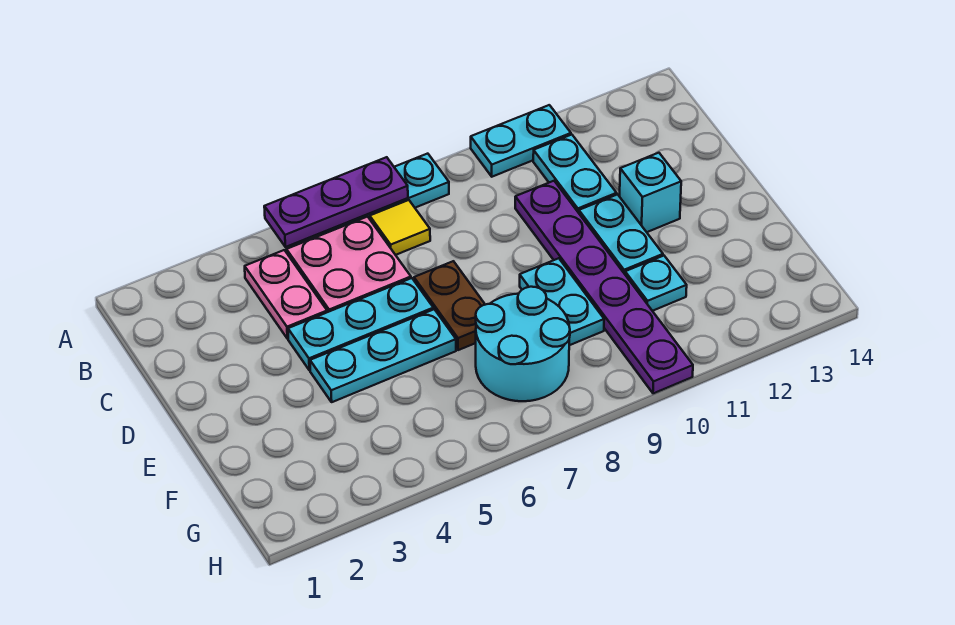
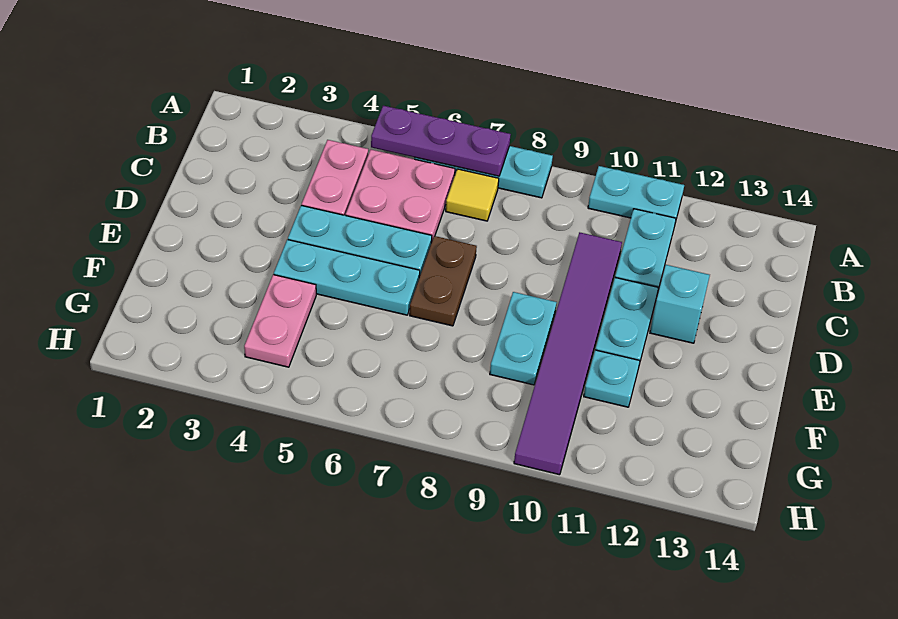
purple plate C10:H10 level 1 -> purple tile C10:H10 level 1
none -> pink plate F4:G4 level 1
cyan round brick F7:G8 level 1 -> none

